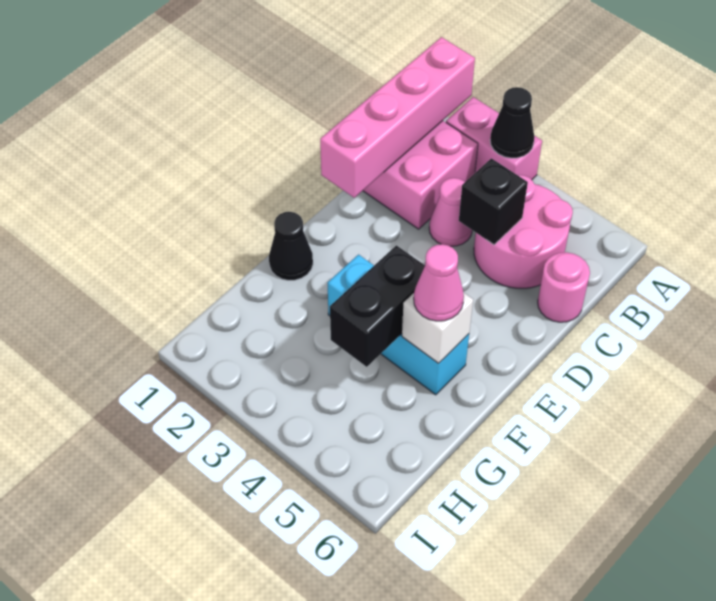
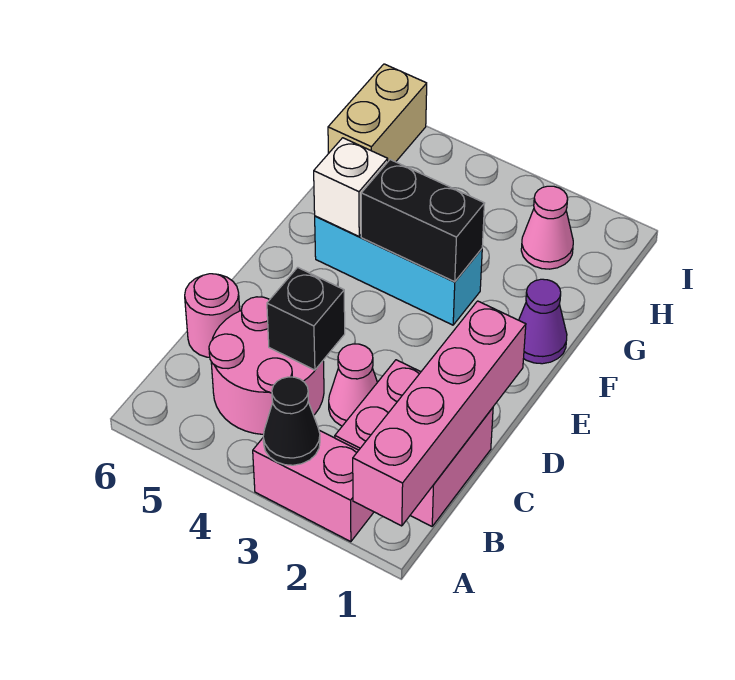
black cone F1 level 1 -> purple cone F1 level 1
black brick F4:G4 level 2 -> black brick F3:F4 level 2
pink cone F5 level 3 -> pink cone H2 level 1
none -> tan brick H6:I6 level 1

